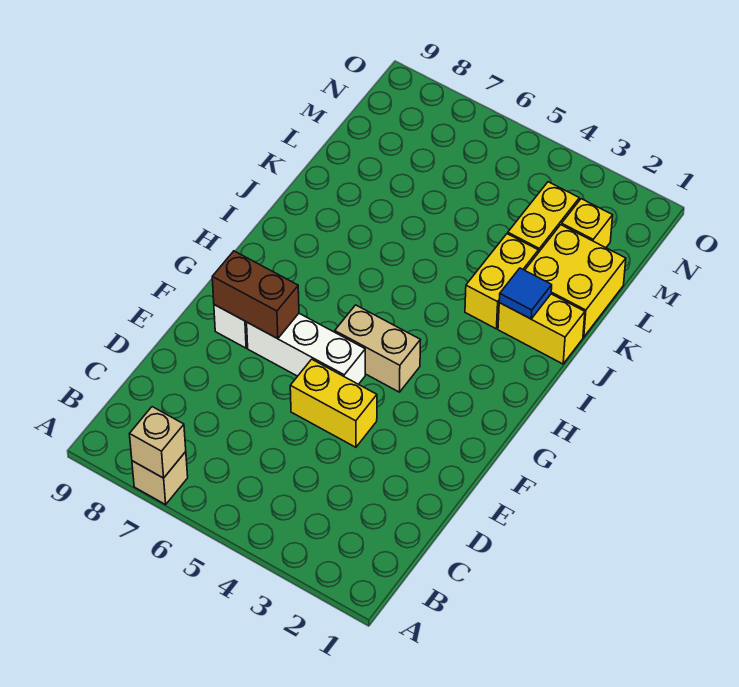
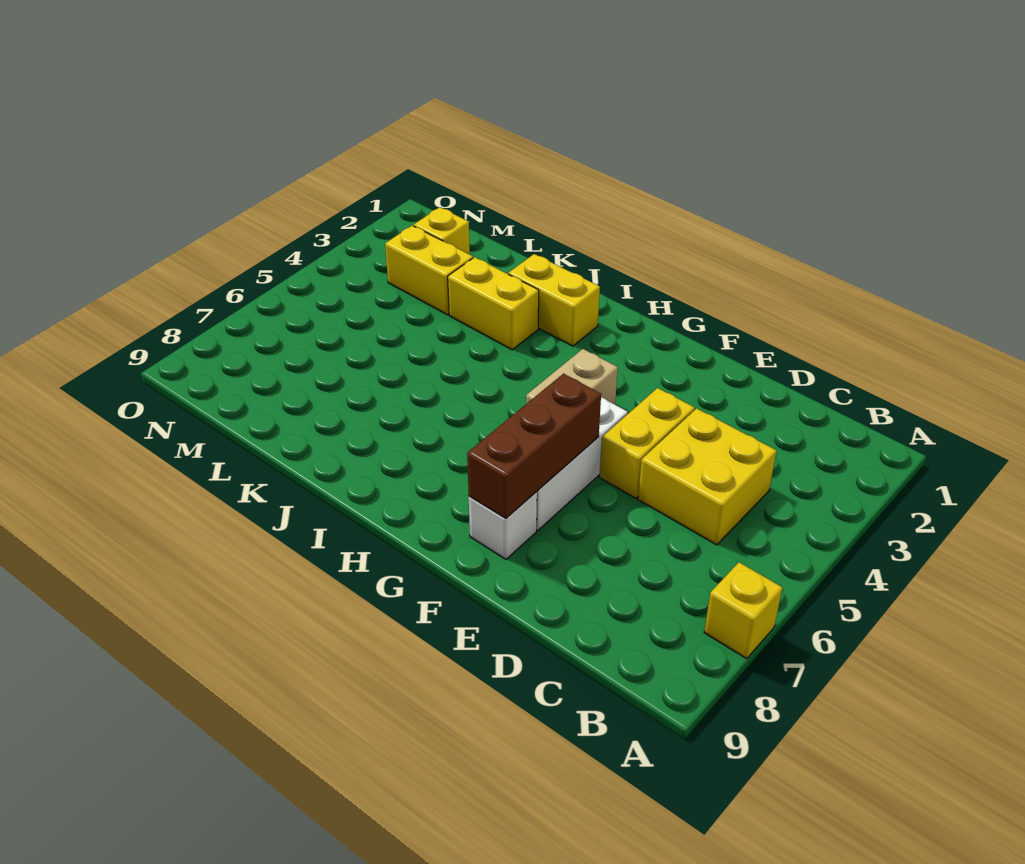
tan brick A7 level 1 -> yellow brick A7 level 1
tan brick A7 level 2 -> none
brown brick F7:F8 level 2 -> brown brick F6:F8 level 2
yellow brick J1:J2 level 1 -> yellow brick I2:J2 level 1
blue tile J2 level 2 -> none
yellow brick K1:L2 level 1 -> yellow brick C4:D5 level 1

